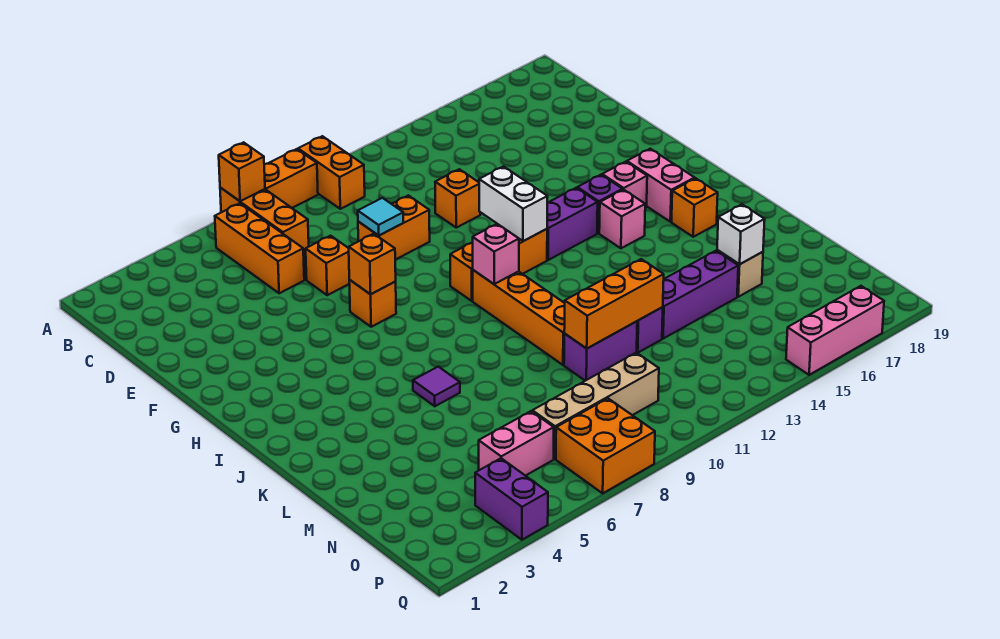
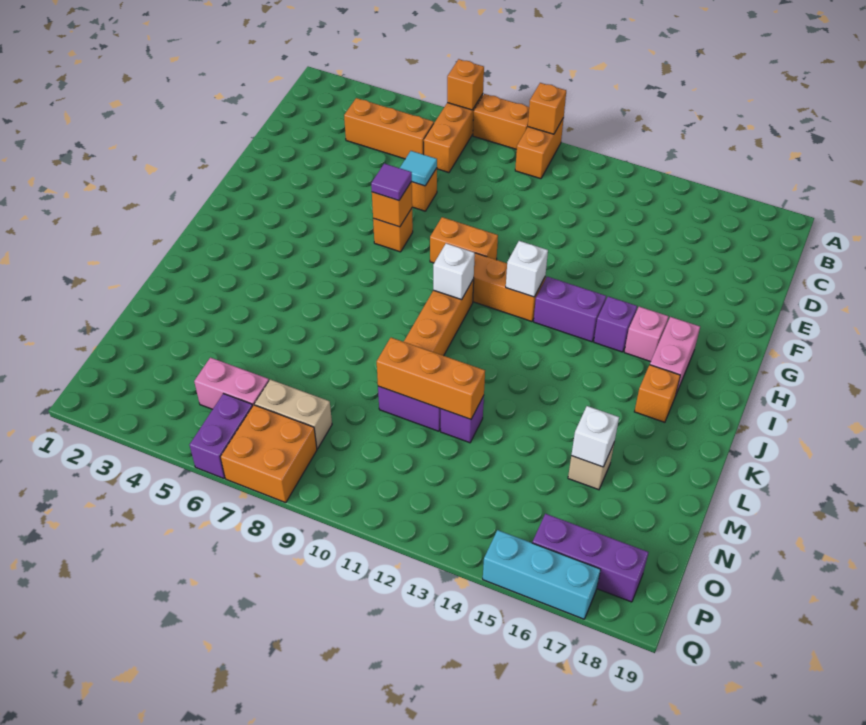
orange brick B6:D6 level 1 -> orange brick C4:C6 level 1
orange brick E9:E10 level 1 -> orange brick G9:G10 level 1
cyan tile E9 level 2 -> cyan tile E7 level 2
orange brick E12 level 1 -> orange brick A10 level 2
white brick G12:H12 level 2 -> white brick H12 level 2
pink brick I10 level 2 -> white brick I10 level 2
pink brick I15 level 1 -> none
purple tile K6 level 1 -> purple tile G7 level 3
purple brick M13:M15 level 1 -> purple brick P16:P18 level 1
tan brick O7:O10 level 1 -> tan brick O7:O8 level 1
purple brick P4:Q4 level 1 -> purple brick P6:Q6 level 1
pink brick Q15:Q17 level 1 -> cyan brick Q15:Q17 level 1

